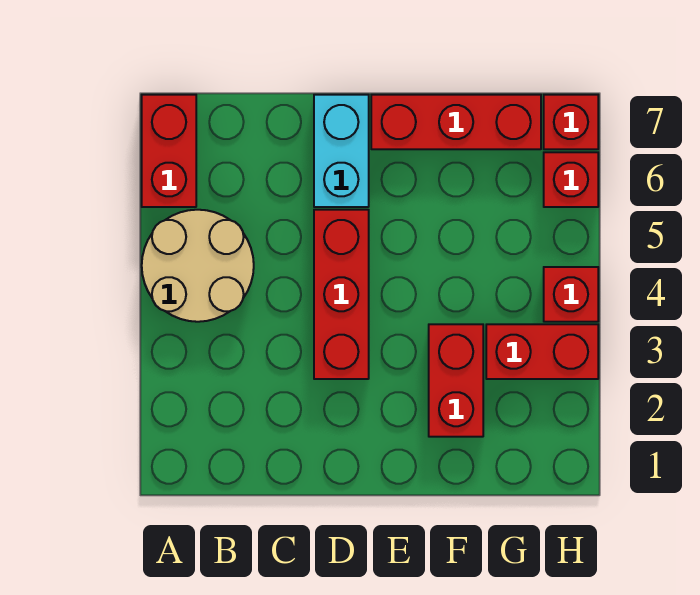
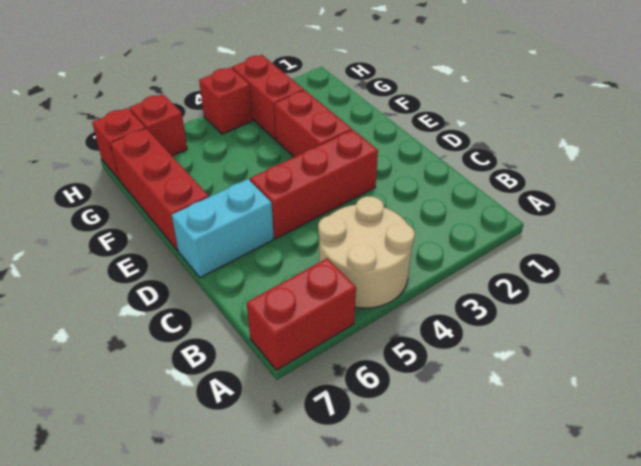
red brick F2:F3 level 1 -> red brick E3:F3 level 1

